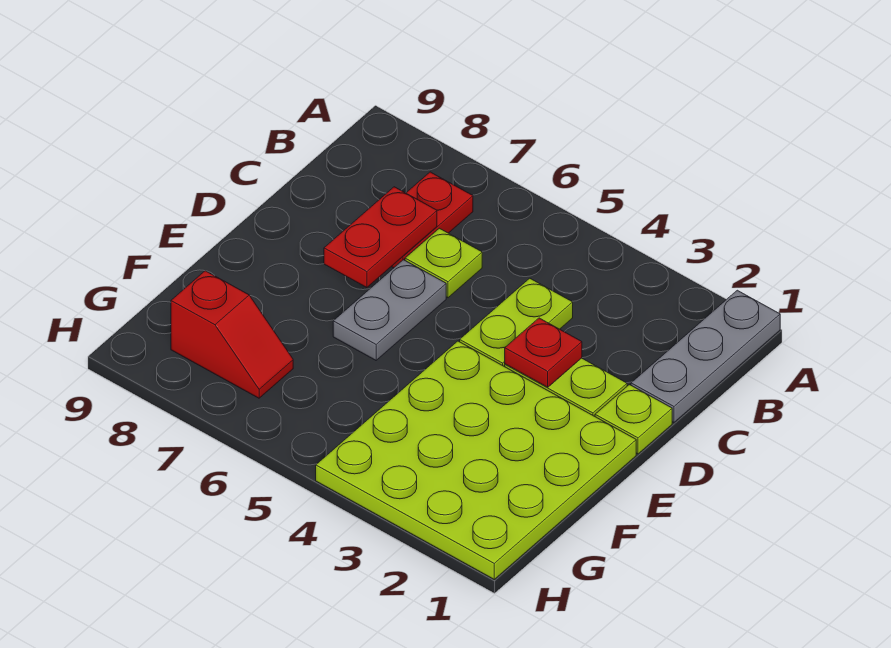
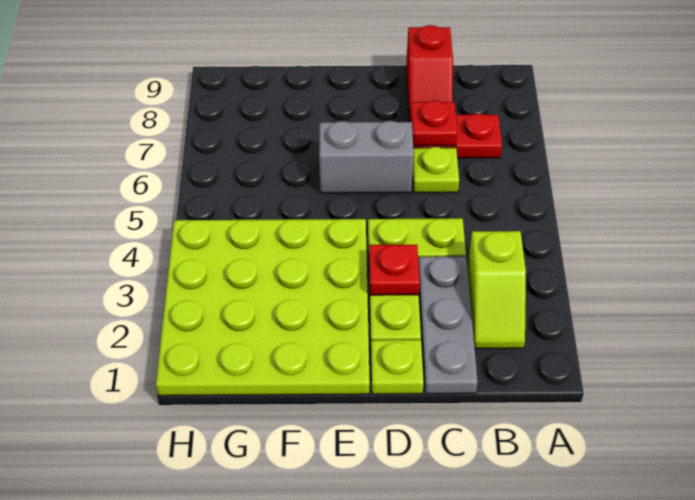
grey plate A1:C1 level 1 -> grey plate C1:C3 level 1
none -> lime slope B2:B3 level 1 top 3
red plate C7:D7 level 2 -> red plate C7 level 2
grey plate D6:E6 level 1 -> grey brick D6:E6 level 1
red slope G7:G8 level 1 top 8 -> red slope C8:C9 level 1 top 9

